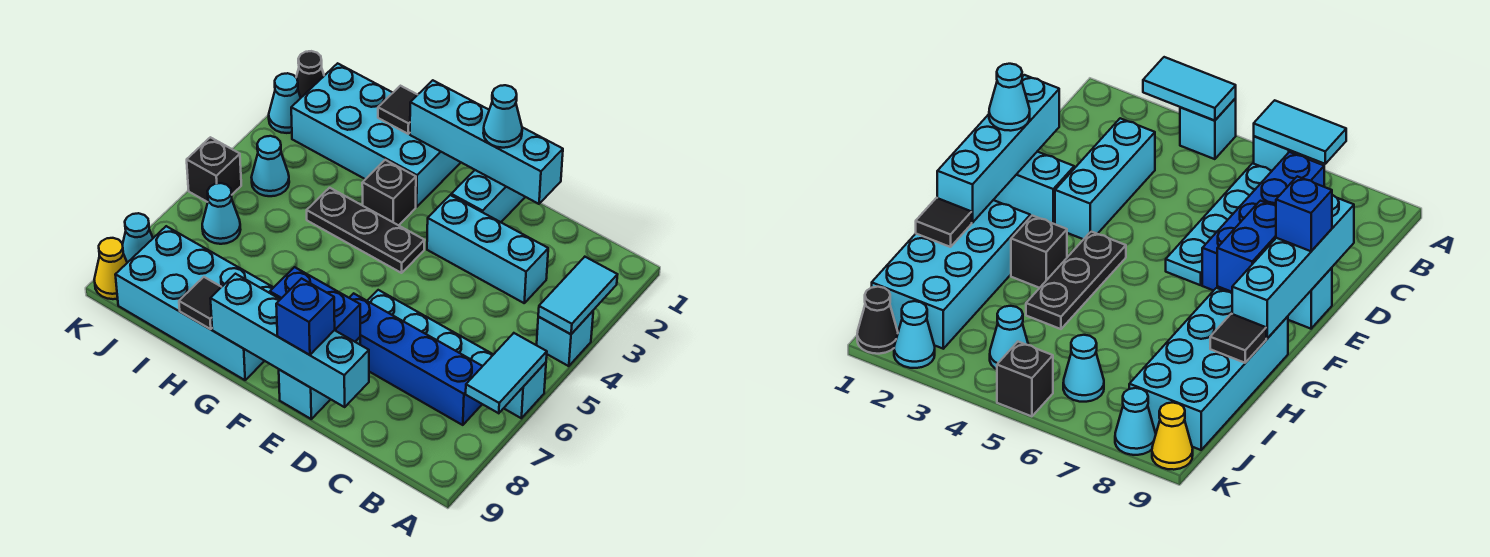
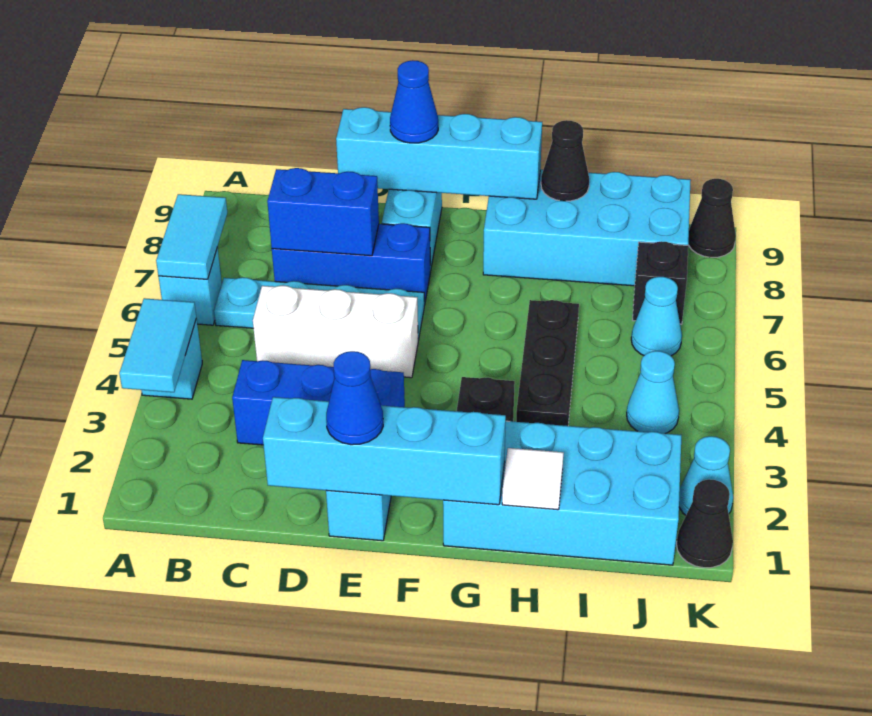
blue brick B7:E7 level 1 -> blue brick C7:E7 level 1
cyan brick C3:E3 level 1 -> blue brick C3:E3 level 1
none -> white brick C5:E5 level 1
cyan cone E1 level 3 -> blue cone E1 level 3
blue brick E8:F8 level 2 -> blue brick C7:D7 level 2
blue brick E9 level 3 -> blue cone E9 level 3
black plate F4:H4 level 1 -> black plate H4:H6 level 1
black tile H1 level 2 -> white tile H1 level 2
black tile H9 level 2 -> black cone H9 level 2
black brick K5 level 1 -> black brick J7 level 1
cyan cone K8 level 1 -> none
yellow cone K9 level 1 -> black cone K9 level 1

